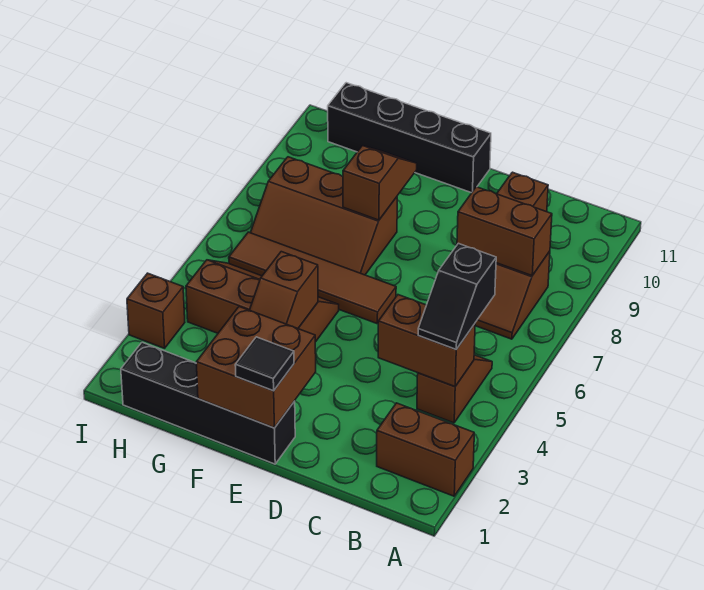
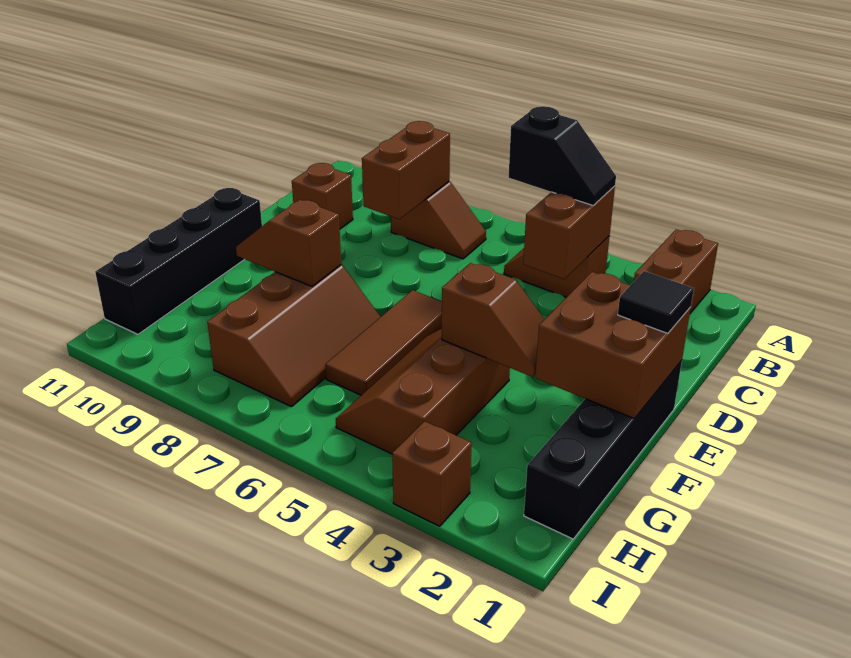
brown tile E6:H6 level 1 -> brown tile E6:G6 level 1

